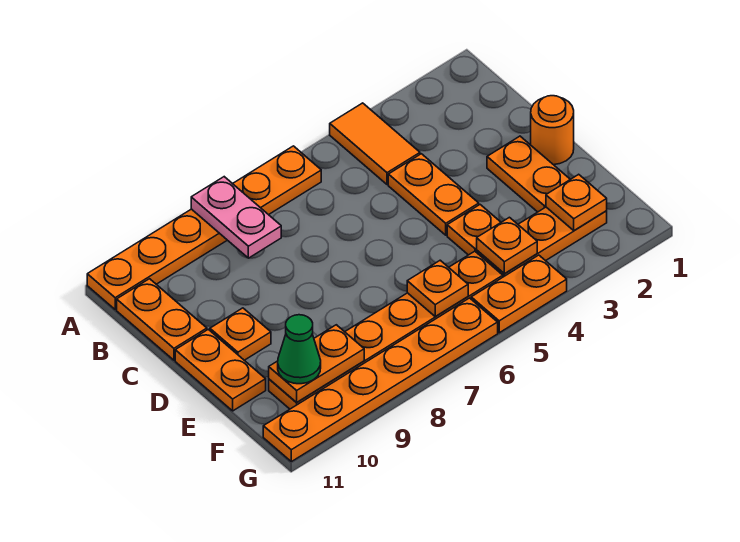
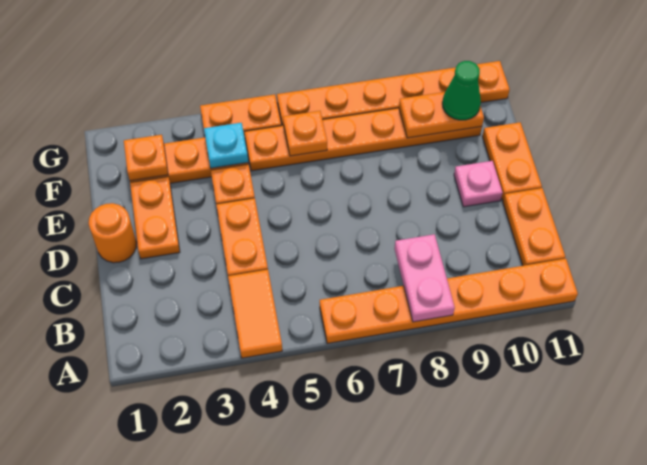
orange plate D10 level 1 -> pink plate D10 level 1
orange plate F4 level 2 -> cyan plate F4 level 2

